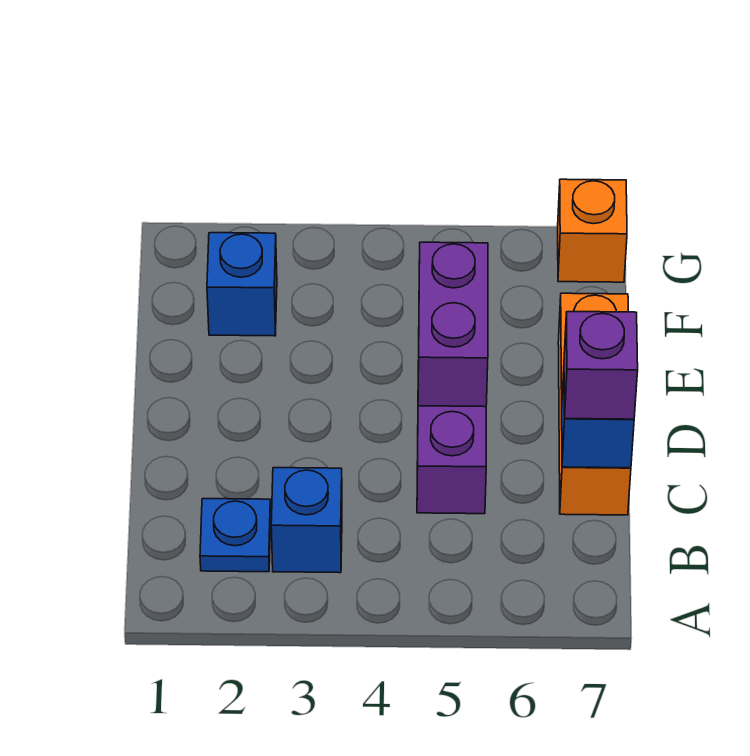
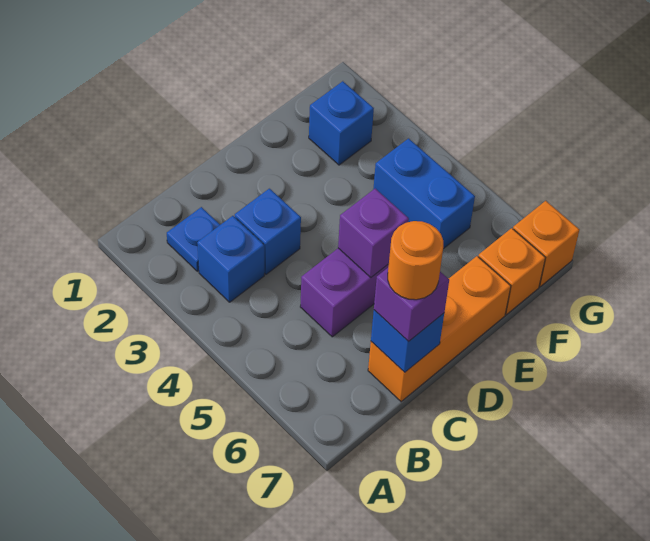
none -> blue brick C3 level 1
none -> orange round brick C7 level 4
purple brick D5:E5 level 2 -> purple brick D5 level 2
none -> blue brick F4:F5 level 1
none -> orange brick F7 level 1

